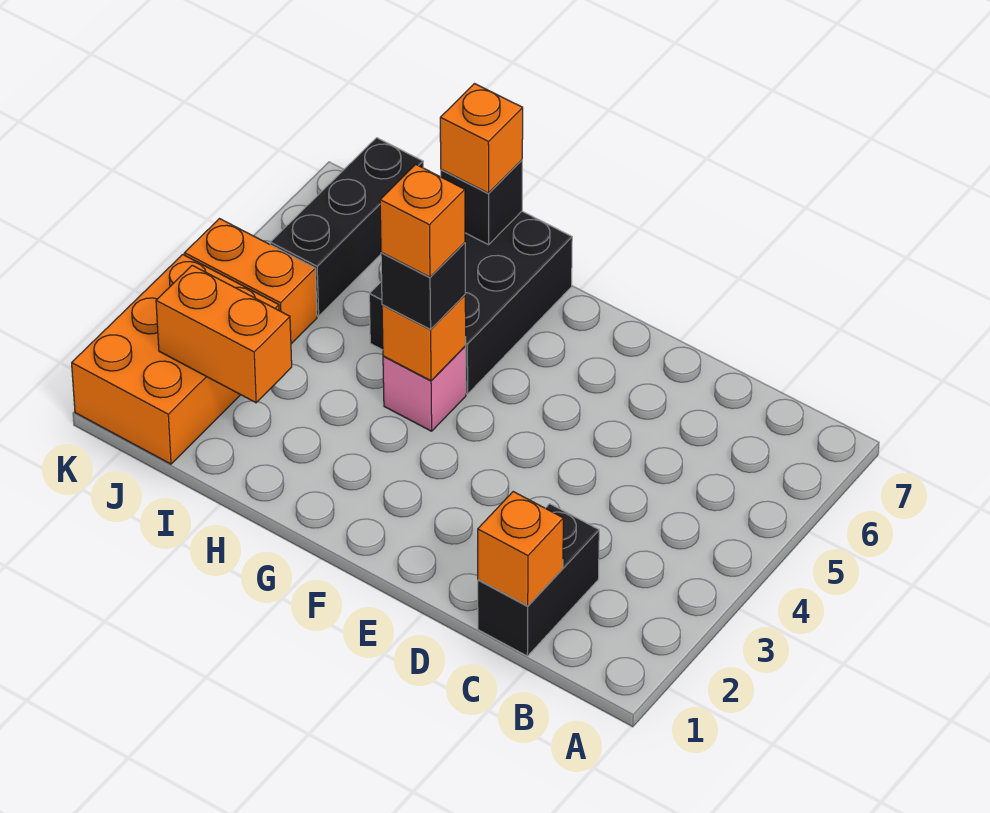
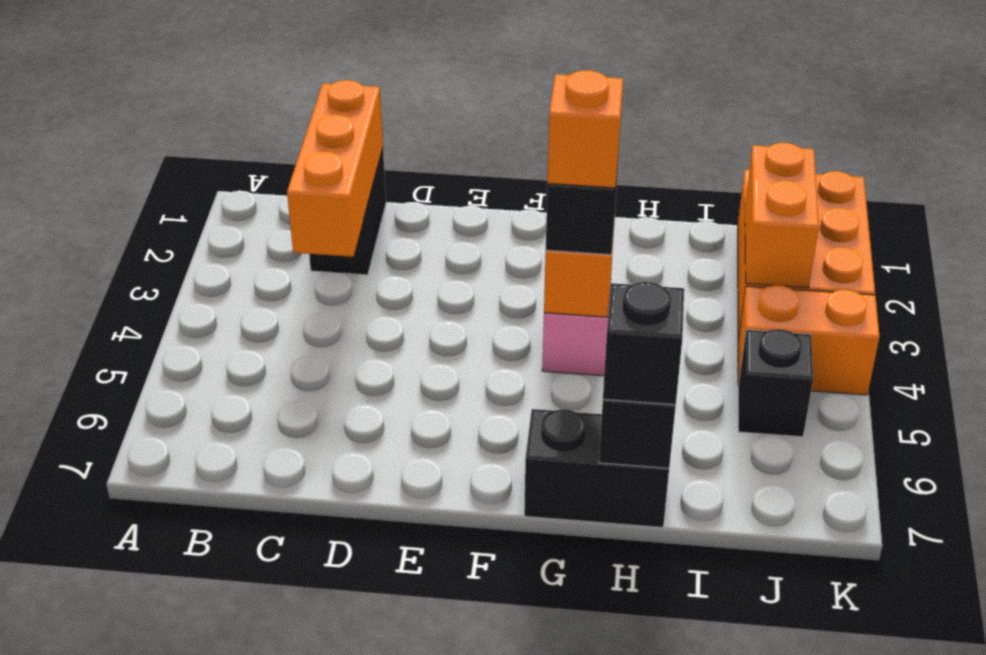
orange brick C1 level 2 -> orange brick C1:C3 level 2
black brick G5:H7 level 1 -> black brick G7:H7 level 1
orange brick H7 level 3 -> black brick H7 level 3
orange brick I2:J2 level 2 -> orange brick J2:J3 level 2
black brick J5:J7 level 1 -> black brick J5 level 1

